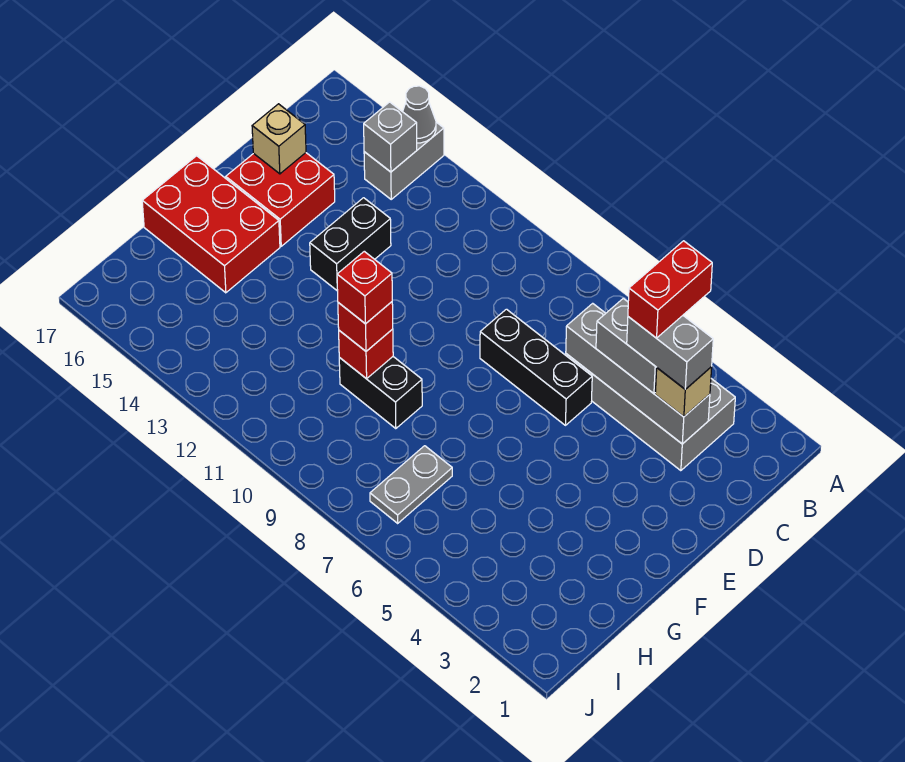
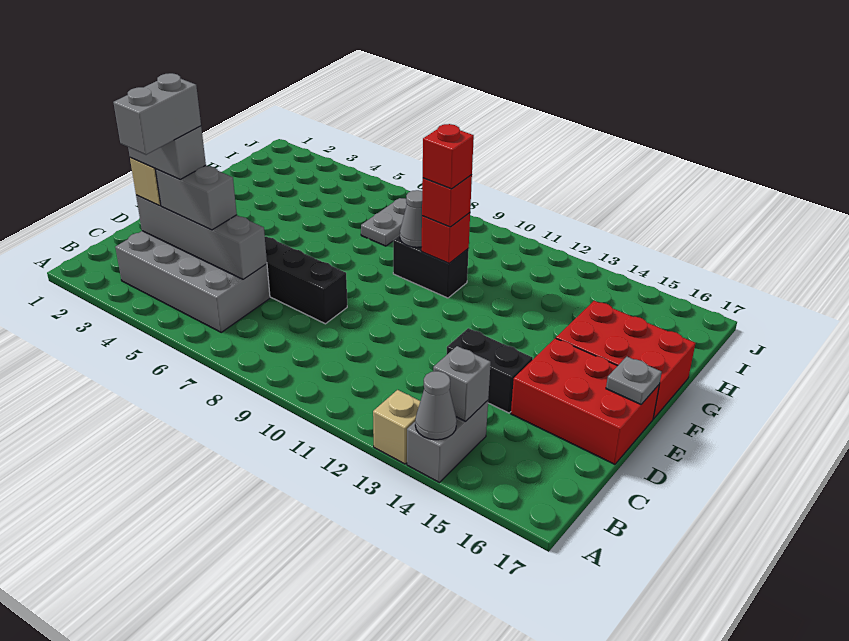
red brick B4:C4 level 5 -> grey brick B4:C4 level 5
black brick D13:E13 level 1 -> black brick D13:D14 level 1
red brick D15:E16 level 1 -> red brick D15:E17 level 1
tan brick D16 level 2 -> tan brick A13 level 1
none -> grey plate E17 level 2
none -> grey cone G9 level 2

